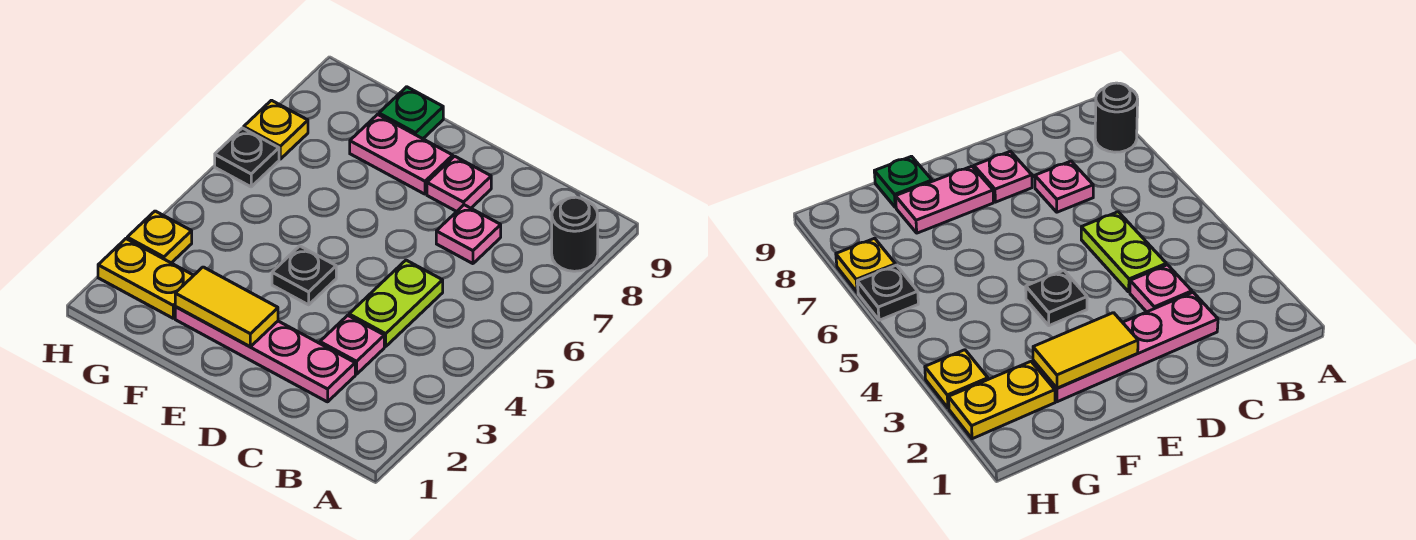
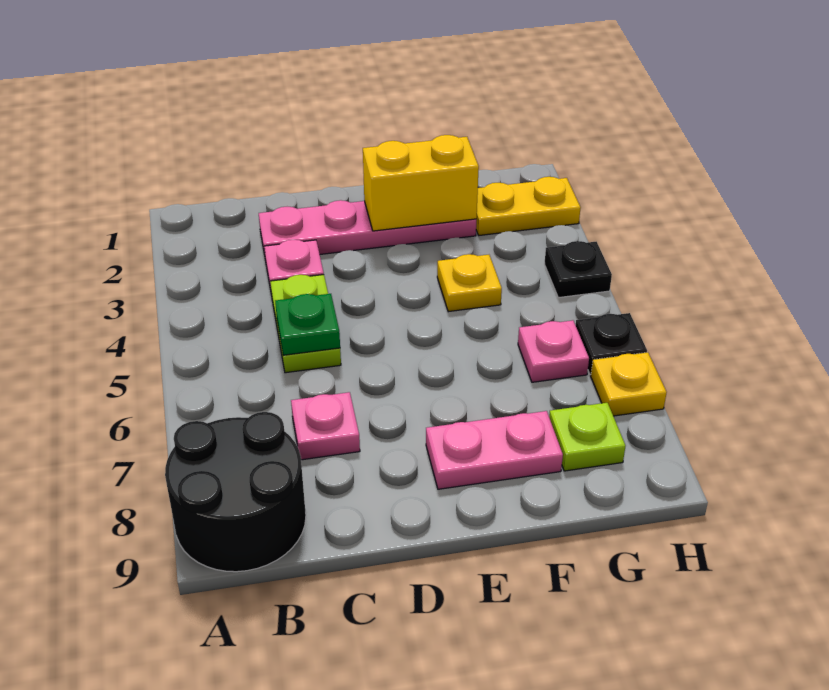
black round brick A8 level 1 -> black round brick A8:B9 level 1
pink plate D8 level 1 -> pink plate G6 level 1
yellow tile E2:F2 level 2 -> yellow brick E2:F2 level 2
black plate E4 level 1 -> black plate H4 level 1
green plate F9 level 1 -> green plate C5 level 2
none -> lime plate G8 level 1
yellow plate H3 level 1 -> yellow plate F4 level 1

